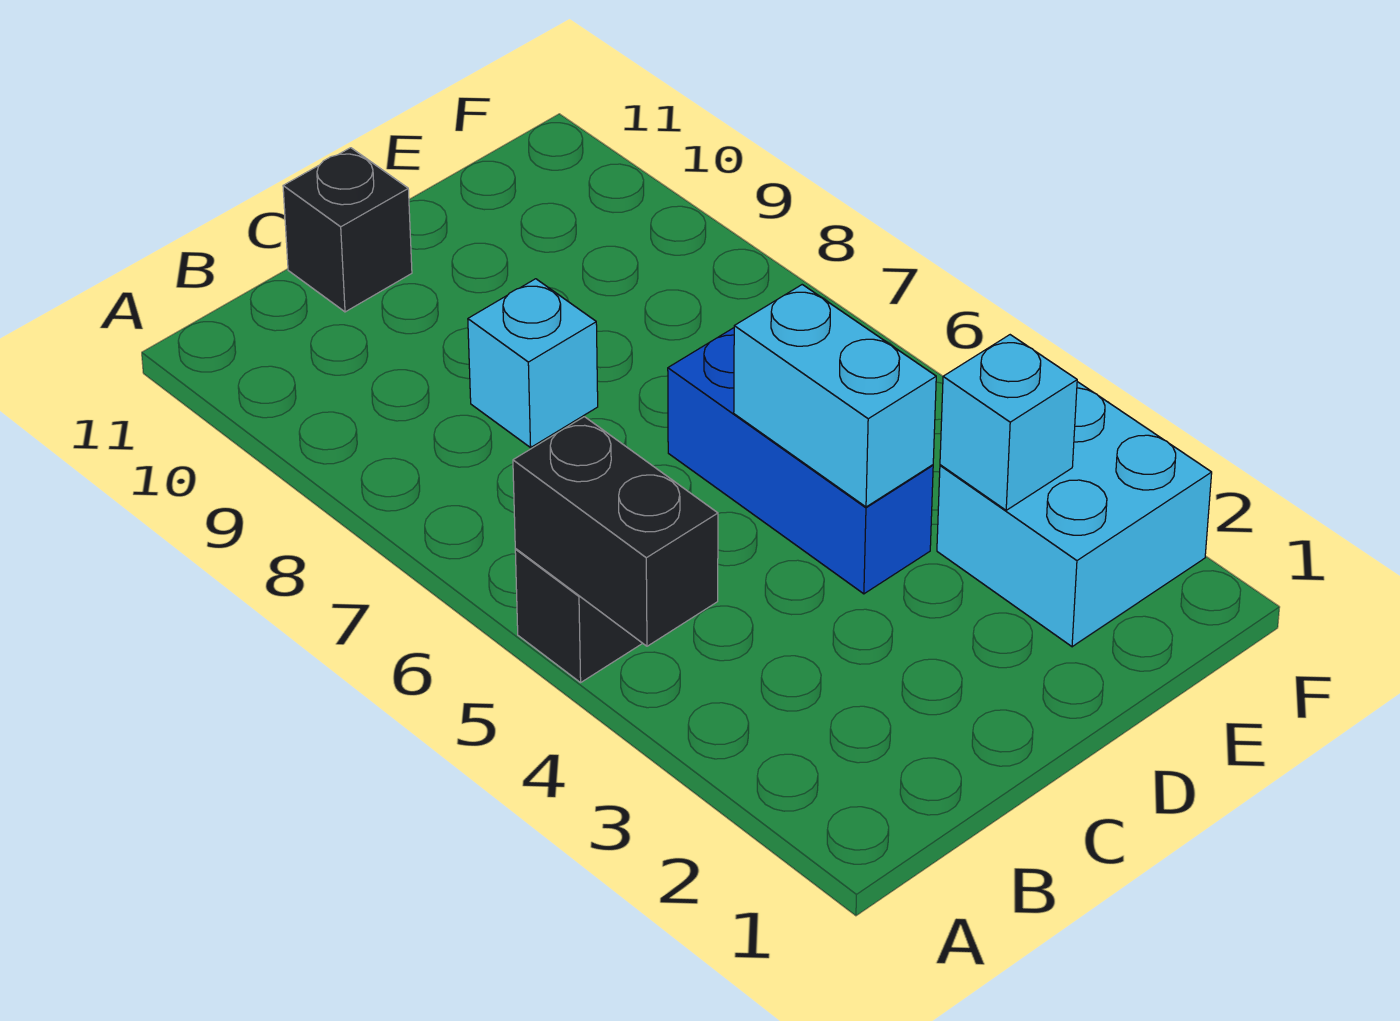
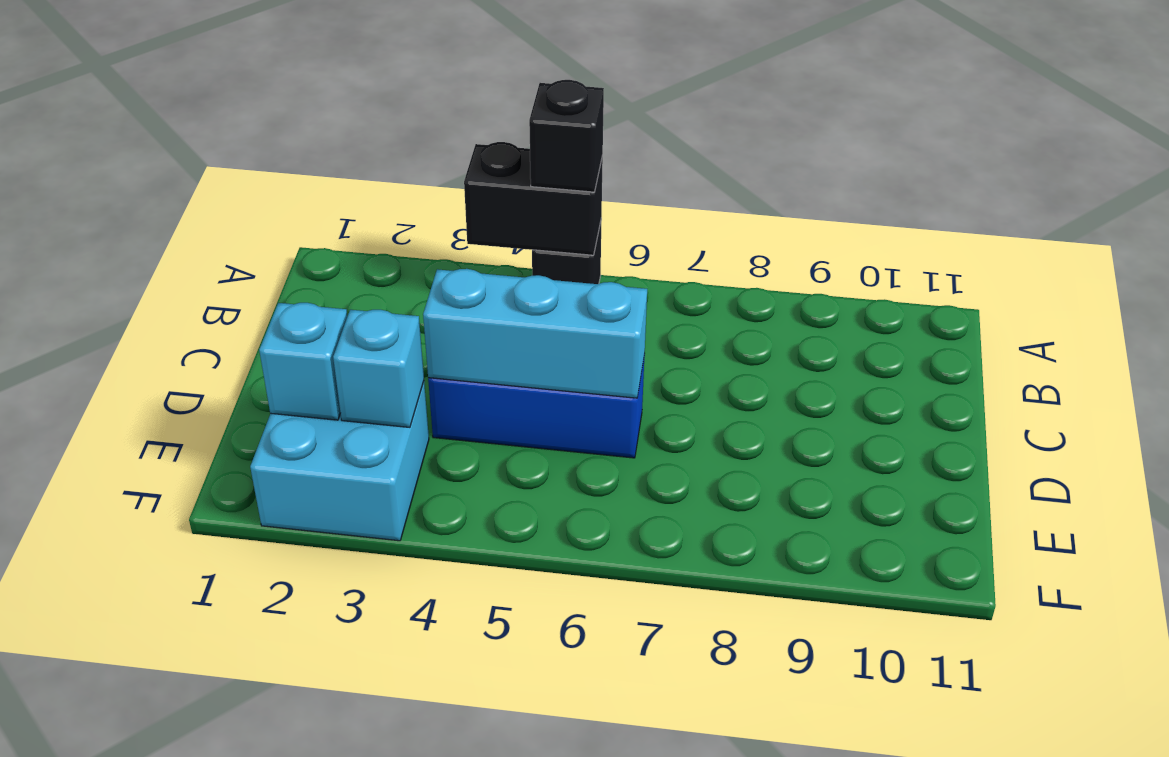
cyan brick C8 level 1 -> cyan brick E2 level 2
black brick C11 level 1 -> black brick A5 level 3
cyan brick D4:D5 level 2 -> cyan brick D4:D6 level 2

